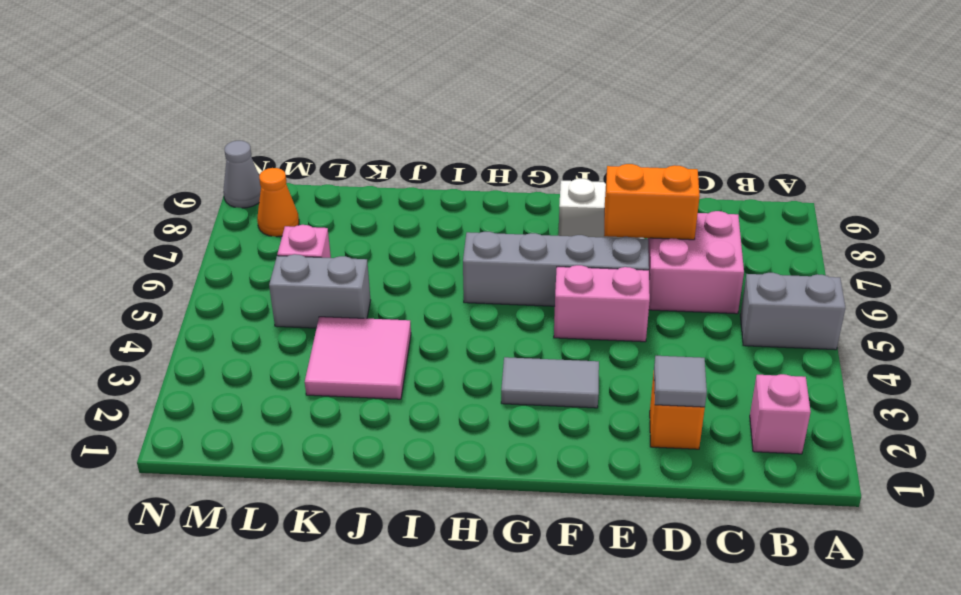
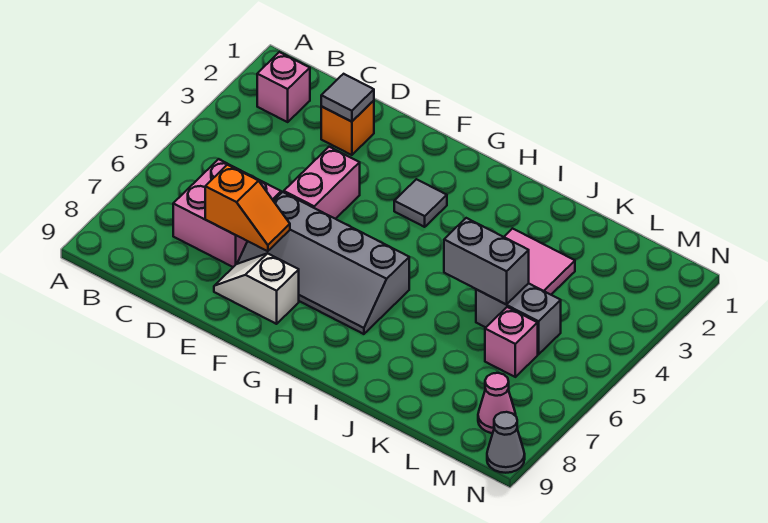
grey brick A5:B5 level 1 -> grey brick J5:K5 level 2
orange brick D7:E7 level 2 -> orange slope D7:E7 level 2 top D
pink brick E5:F5 level 1 -> pink brick E4:E5 level 1
grey tile F3:G3 level 1 -> grey tile G3 level 1
orange cone M8 level 1 -> pink cone M8 level 1

